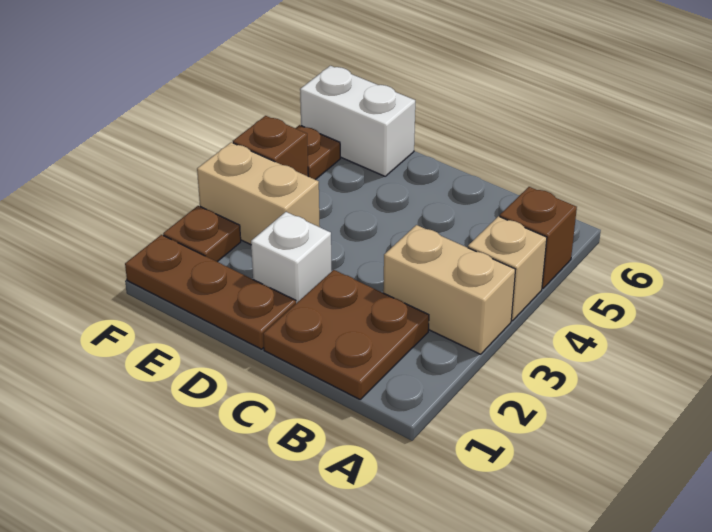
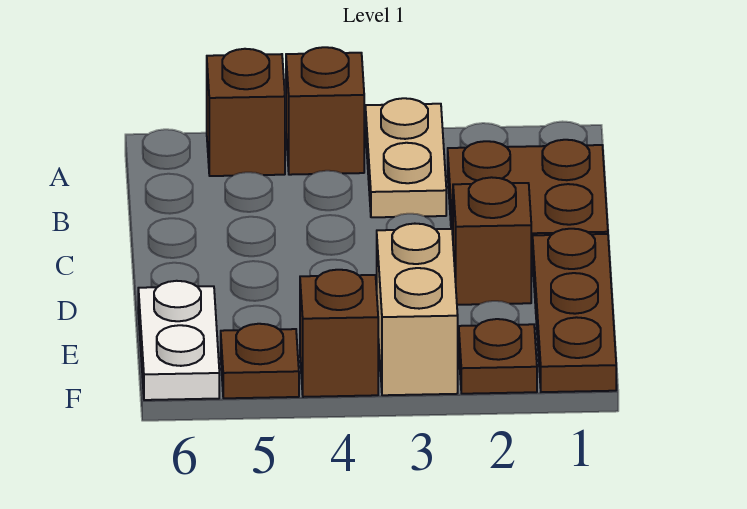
tan brick A3:B3 level 1 -> tan plate A3:B3 level 1
tan brick A4 level 1 -> brown brick A4 level 1
white brick D2 level 1 -> brown brick D2 level 1
white brick E6:F6 level 1 -> white plate E6:F6 level 1

